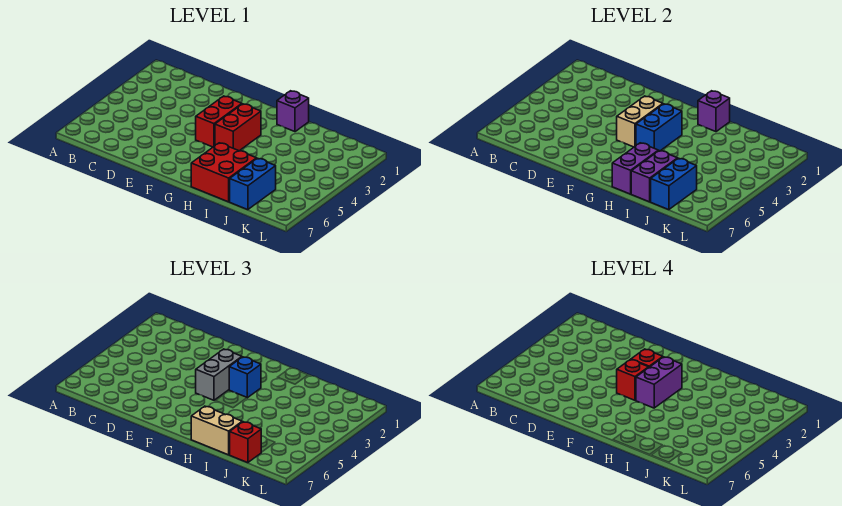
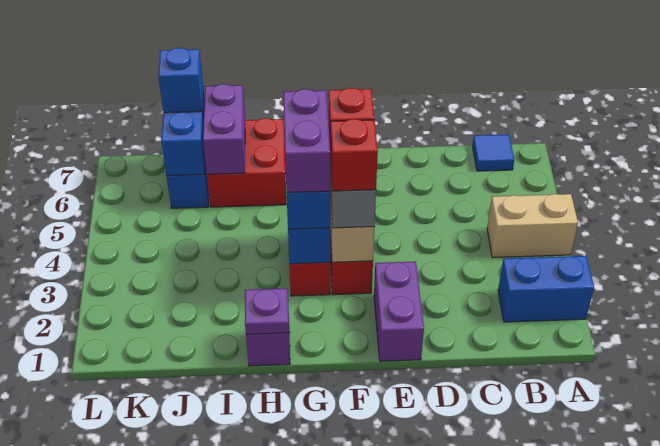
none -> blue brick A2:B2 level 1
none -> blue tile B7 level 1
purple brick H1 level 2 -> purple plate H1 level 2
purple brick H6:H7 level 2 -> purple brick E1:E2 level 1
tan brick H7:I7 level 3 -> tan brick A4:B4 level 1
red brick J7 level 3 -> blue brick J7 level 3

